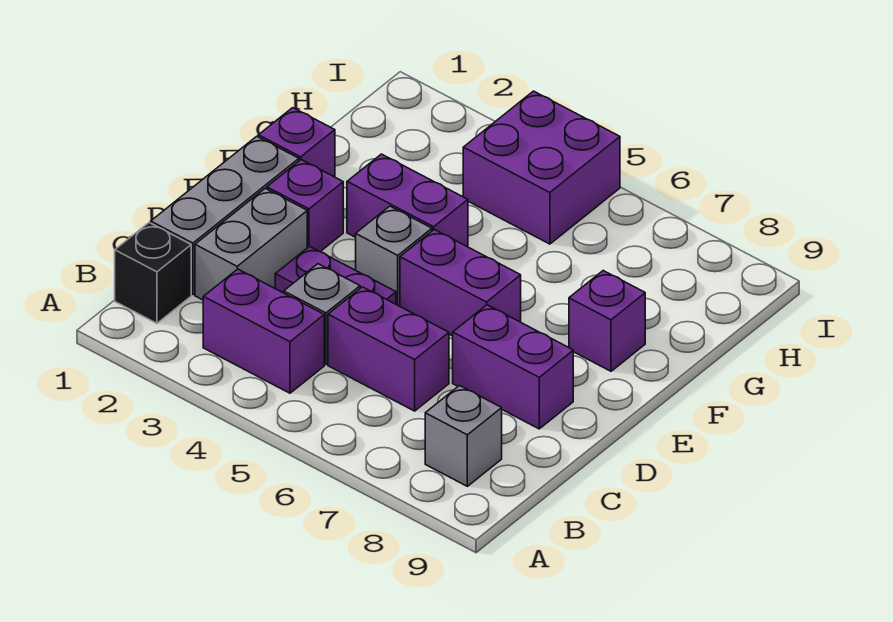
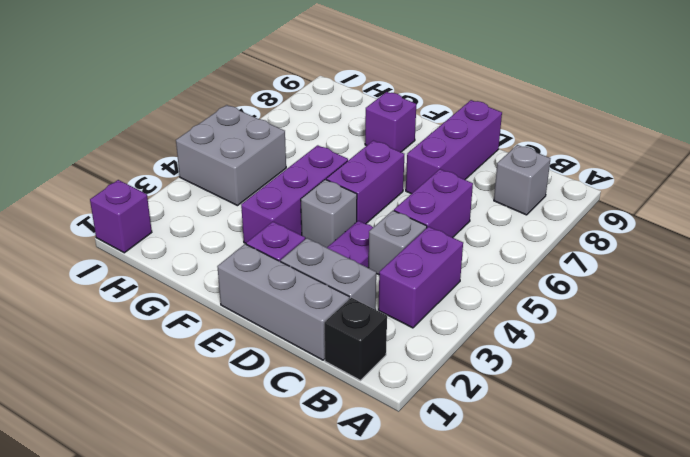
purple brick D7:D8 level 1 -> purple brick D7:D9 level 1
purple brick F1 level 1 -> purple brick I1 level 1
purple brick F3:F4 level 1 -> purple brick F3:F5 level 1
purple brick H4:I5 level 1 -> grey brick H4:I5 level 1

